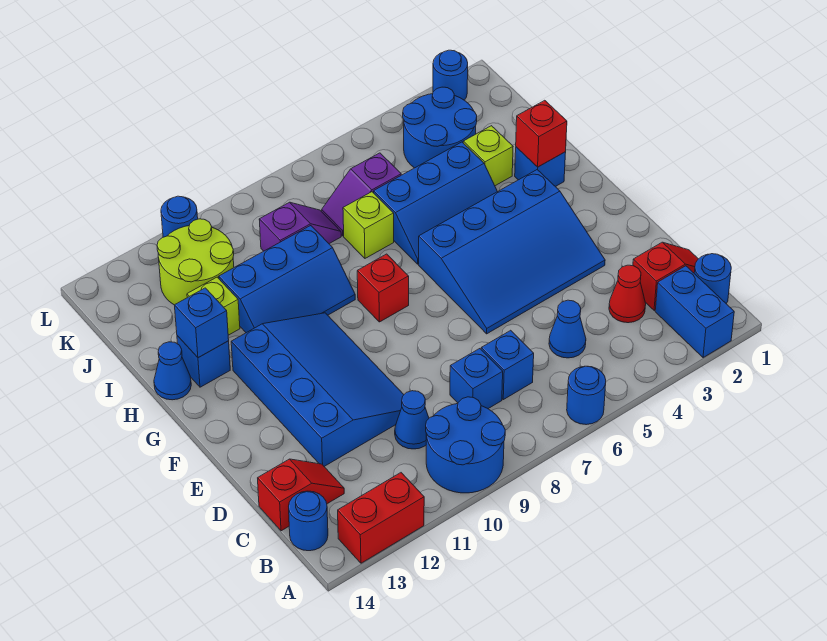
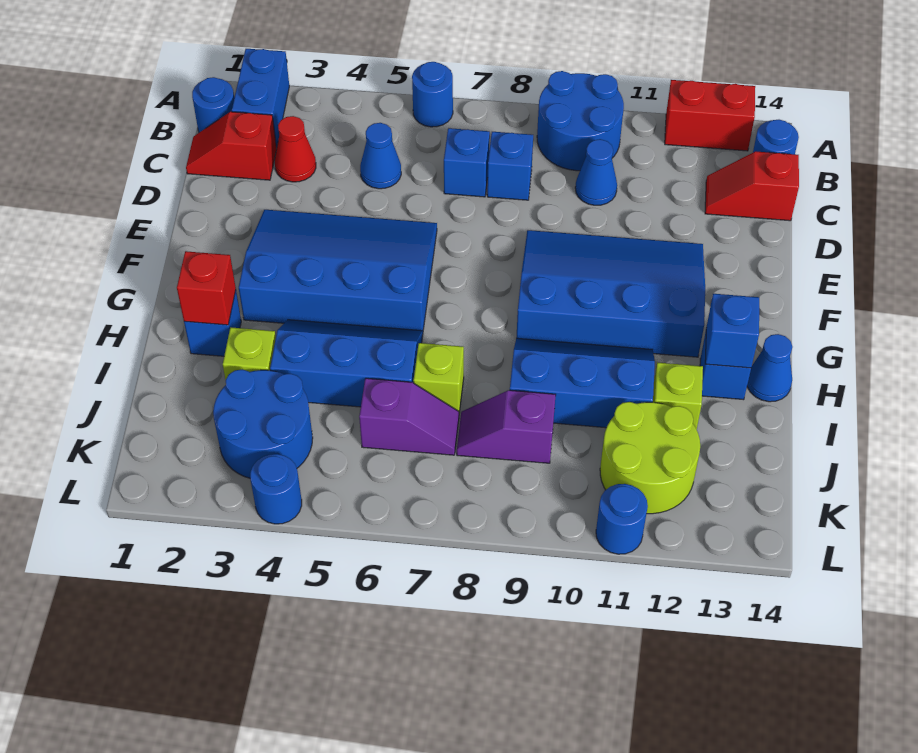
blue slope D10:G12 level 1 top 12 -> blue slope E9:G12 level 1 top G
red brick G8 level 1 -> none
blue round brick L2 level 1 -> blue round brick L4 level 1

